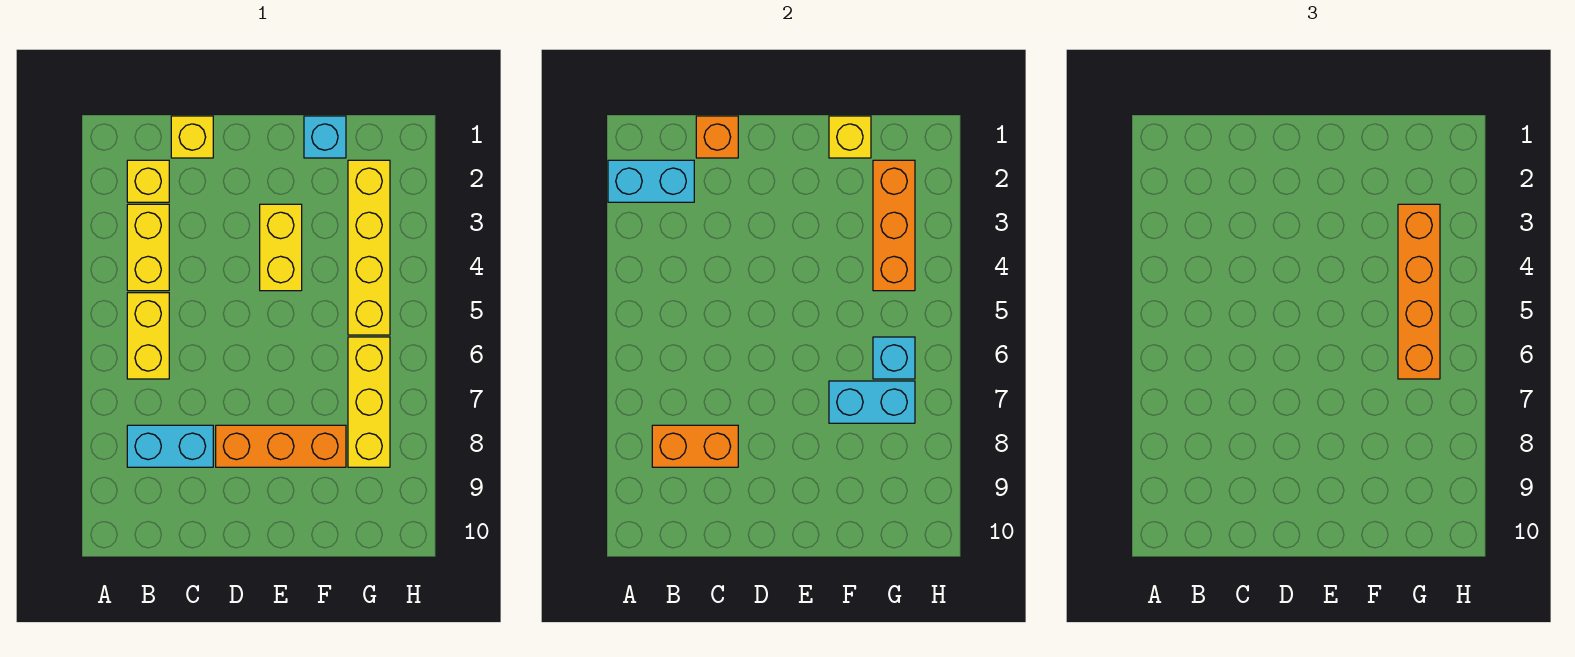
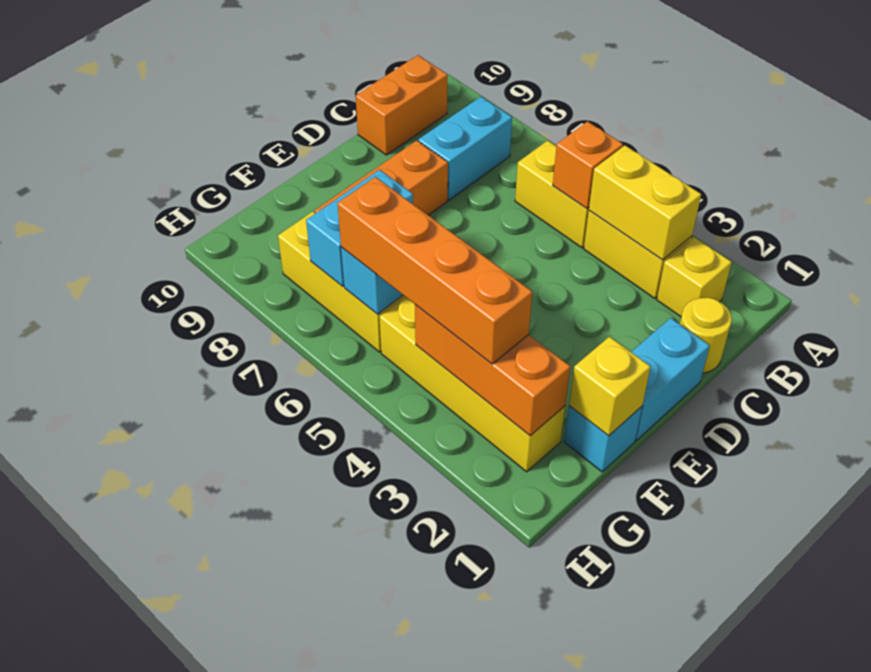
cyan brick A2:B2 level 2 -> cyan brick D1:E1 level 1
orange brick B8:C8 level 2 -> orange brick B10:C10 level 1
yellow brick C1 level 1 -> yellow round brick C1 level 1
orange brick C1 level 2 -> orange brick B5 level 2
yellow brick E3:E4 level 1 -> yellow brick B3:B4 level 2

